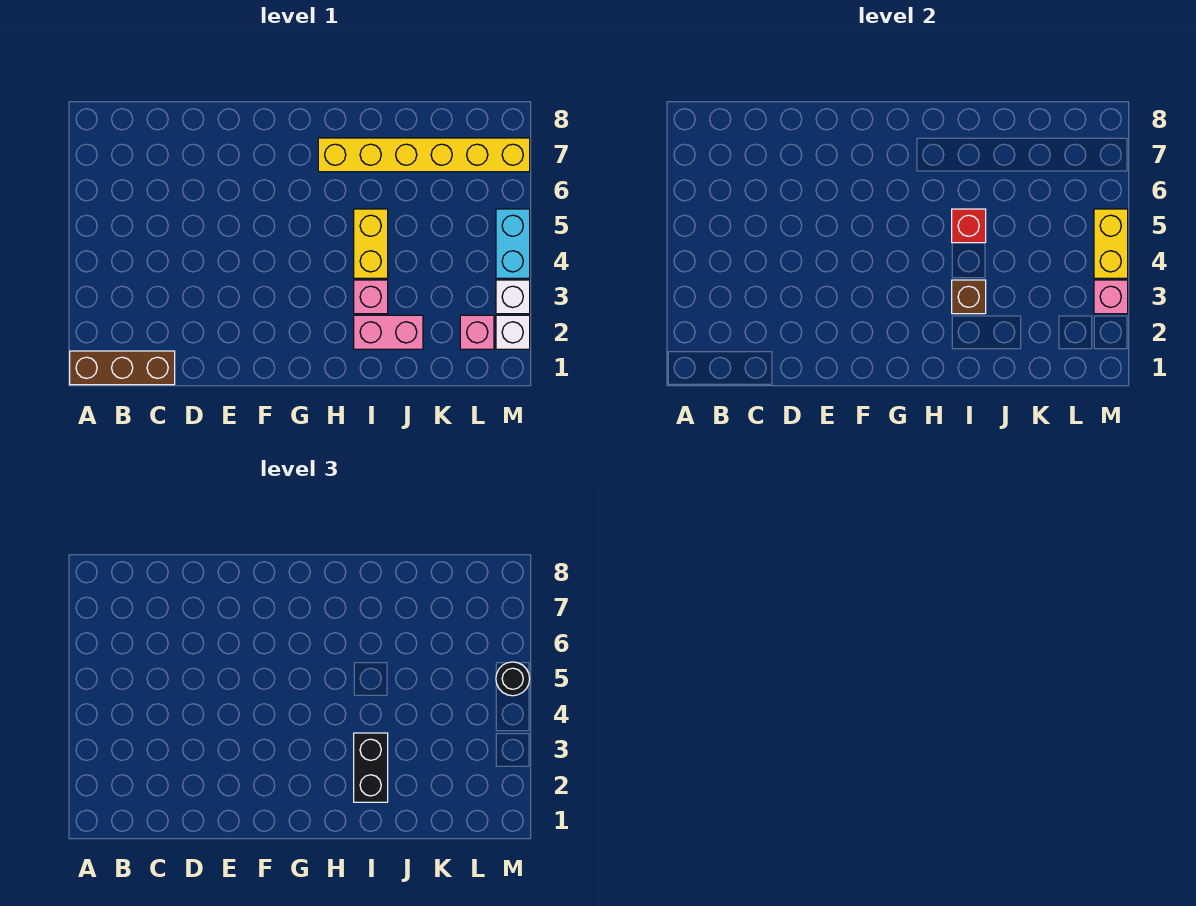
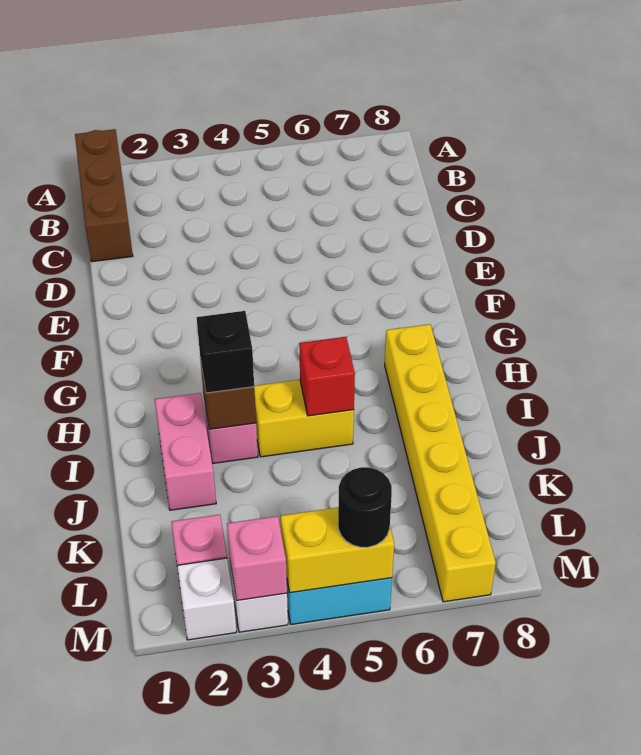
black brick I2:I3 level 3 -> black brick I3 level 3

